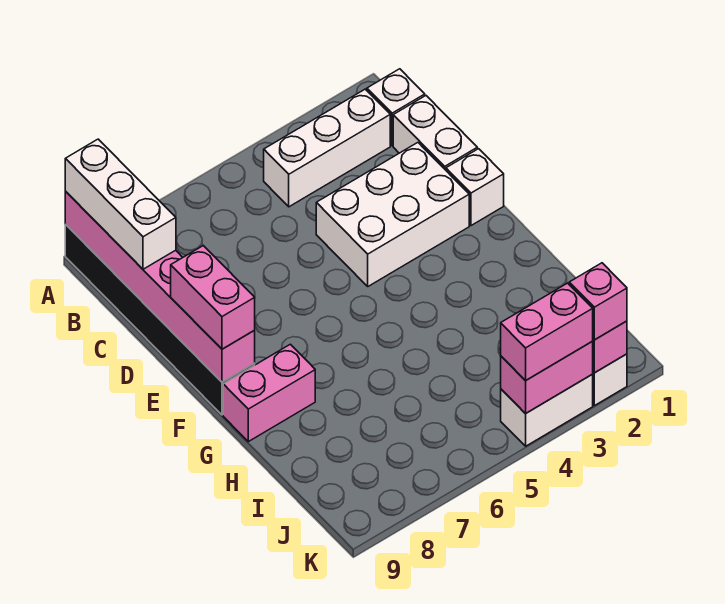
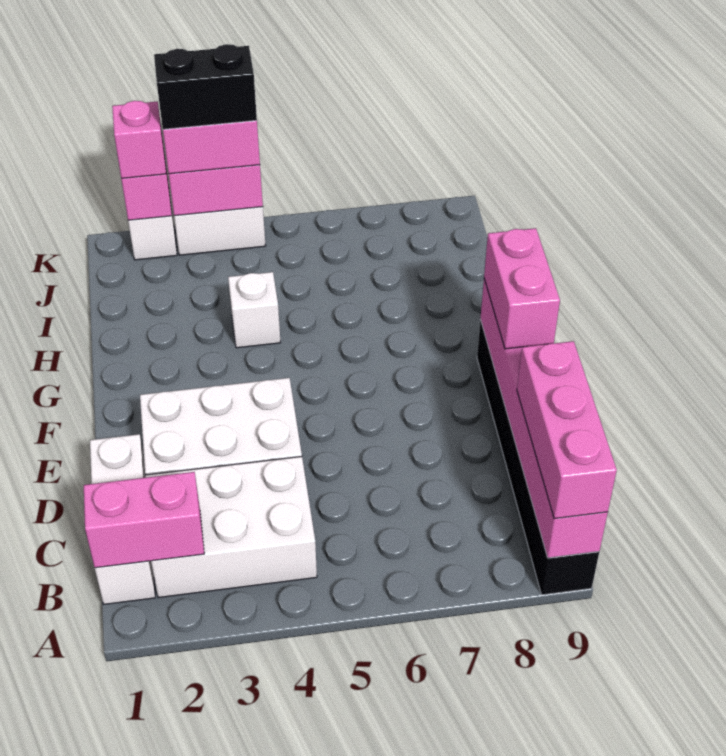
white brick A9:C9 level 3 -> pink brick A9:C9 level 3
white brick B2:B4 level 1 -> white brick B2:C4 level 1
white brick E1 level 1 -> white brick H4 level 1
pink brick G8:G9 level 1 -> pink brick B1:B2 level 2
none -> black brick K3:K4 level 4

